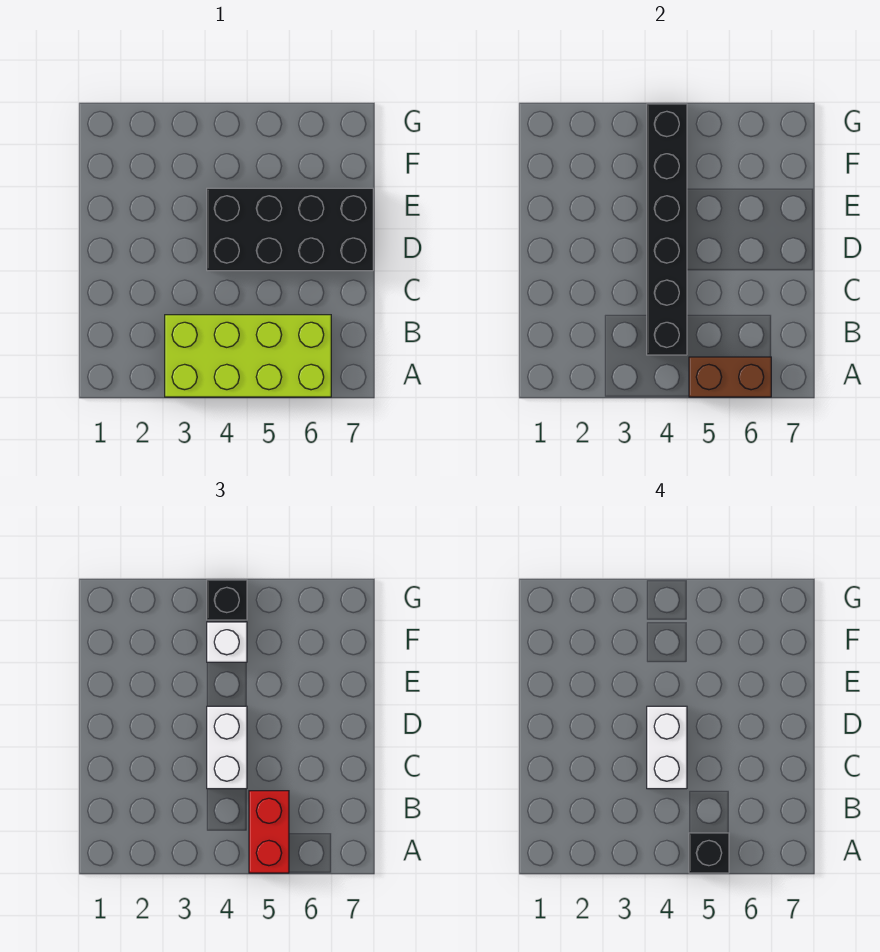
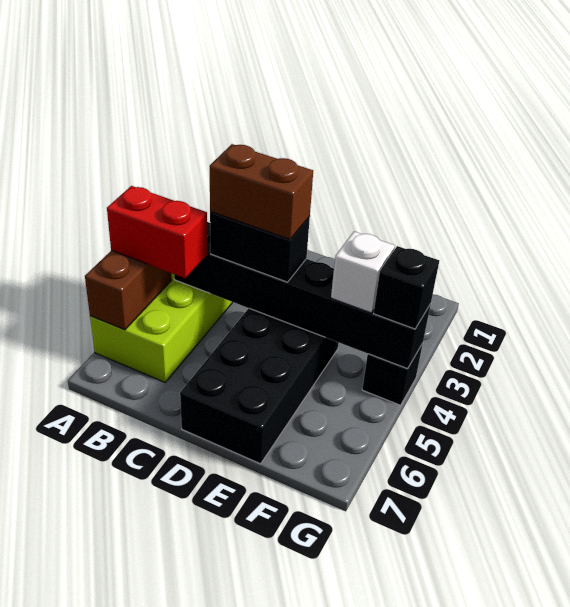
black brick A5 level 4 -> black brick G4 level 1
white brick C4:D4 level 3 -> black brick C4:D4 level 3
white brick C4:D4 level 4 -> brown brick C4:D4 level 4

